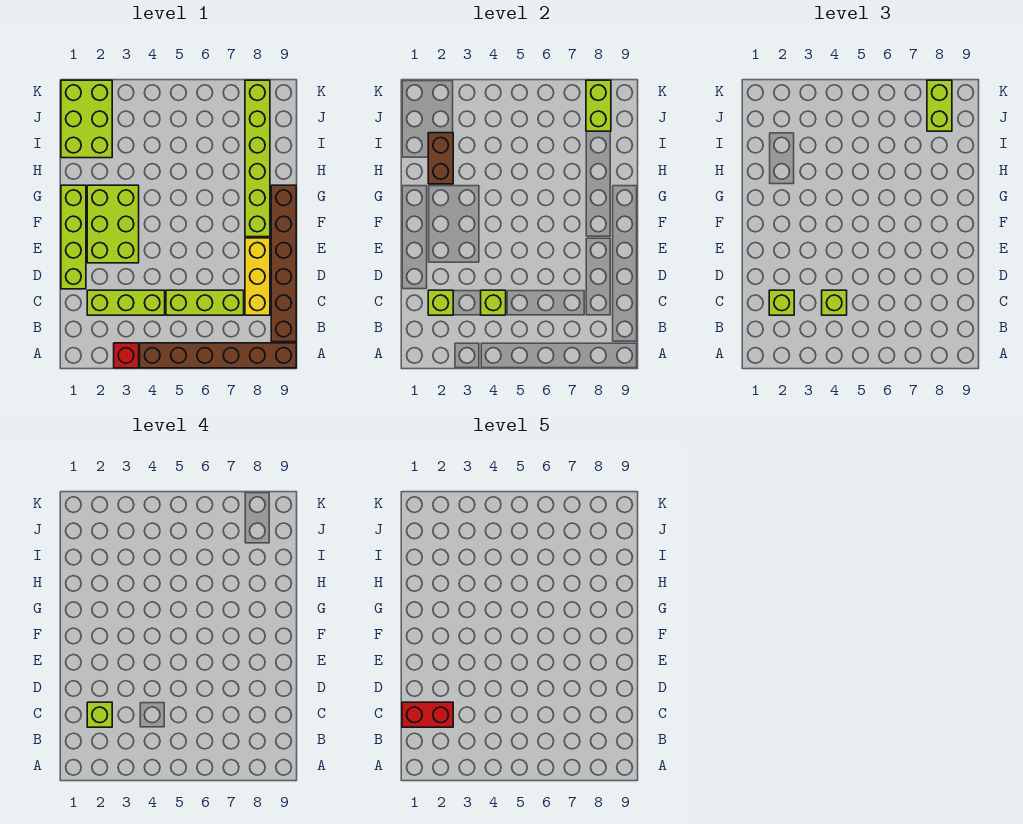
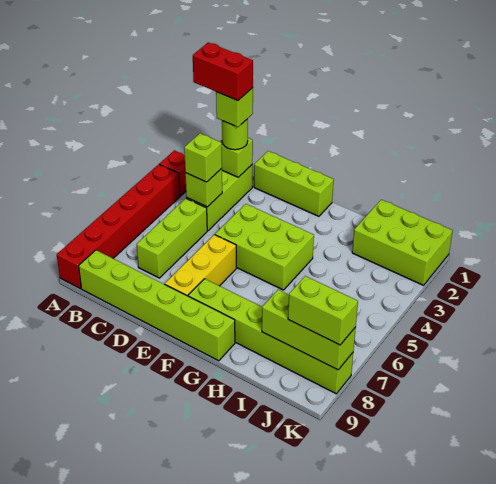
brown brick A4:A9 level 1 -> red brick A4:A9 level 1
brown brick B9:G9 level 1 -> lime brick B9:G9 level 1
red brick C1:C2 level 5 -> red brick B2:C2 level 5
lime brick C2 level 3 -> lime round brick C2 level 3
yellow brick C8:E8 level 1 -> yellow brick E6:E8 level 1
lime brick D1:G1 level 1 -> lime brick D1:F1 level 1
lime brick E2:G3 level 1 -> lime brick E4:G5 level 1
brown brick H2:I2 level 2 -> none
lime brick J8:K8 level 2 -> lime brick I8:K8 level 2

